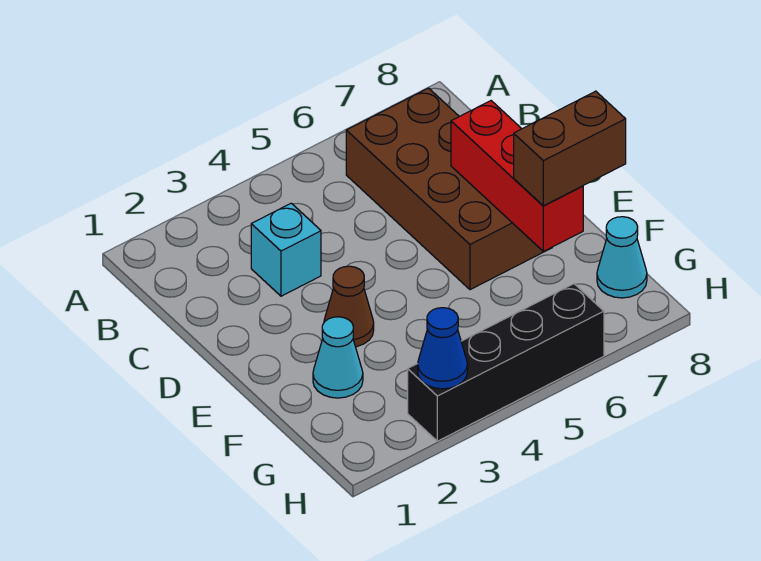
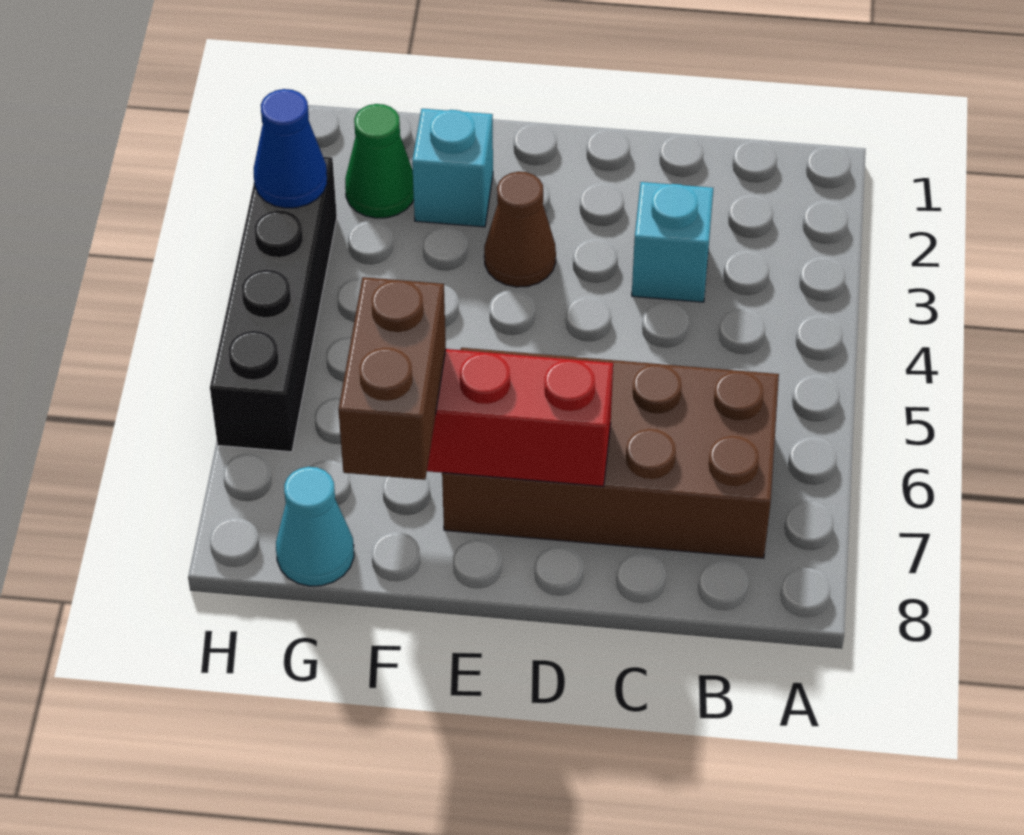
cyan cone F2 level 1 -> cyan brick F2 level 1
none -> green cone G2 level 1

